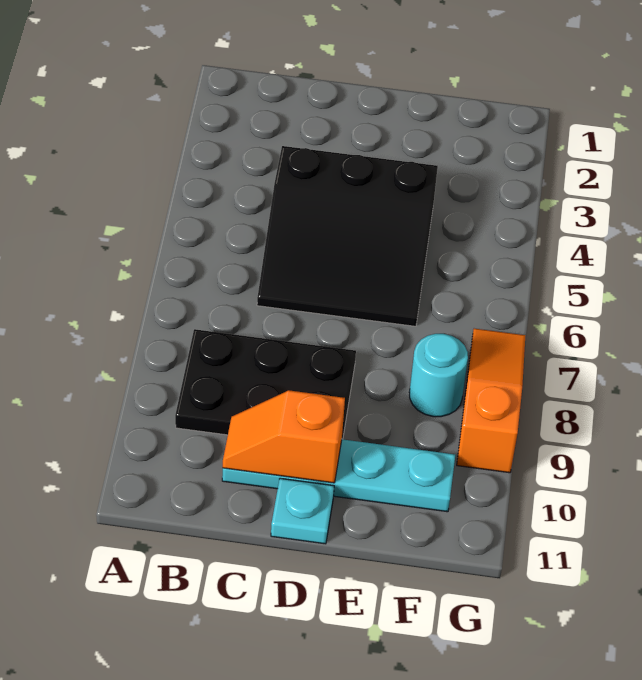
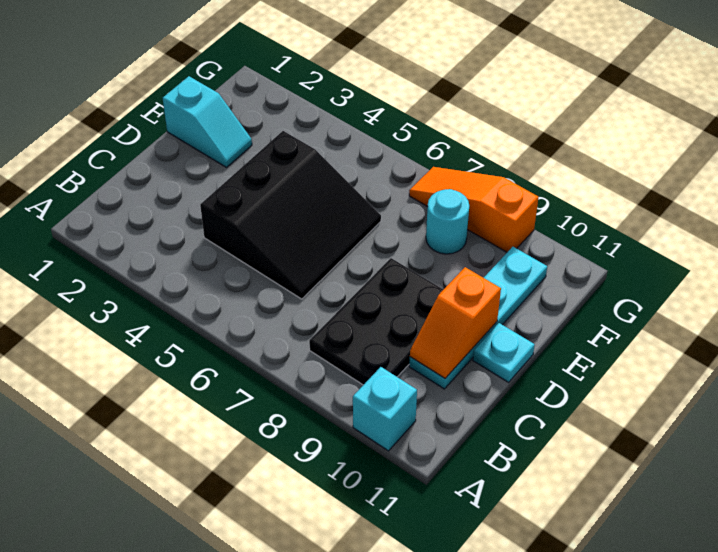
none -> cyan brick A10 level 1
none -> cyan slope E1:E2 level 1 top 1

